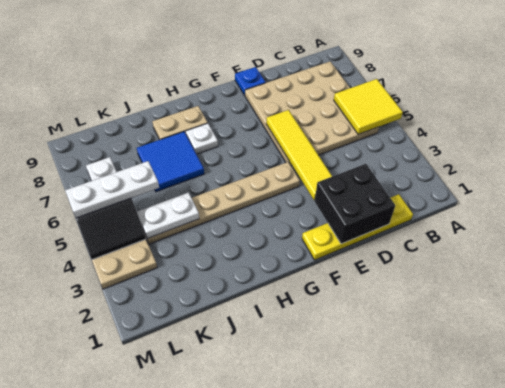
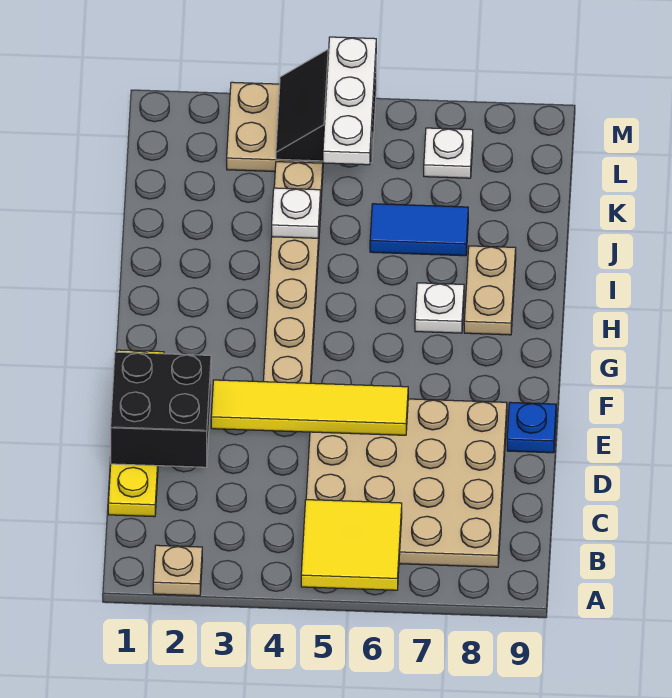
none -> tan plate A2 level 1
blue tile I6:J7 level 1 -> blue tile J6:J7 level 1
white plate J4:K4 level 2 -> white plate J4 level 2

